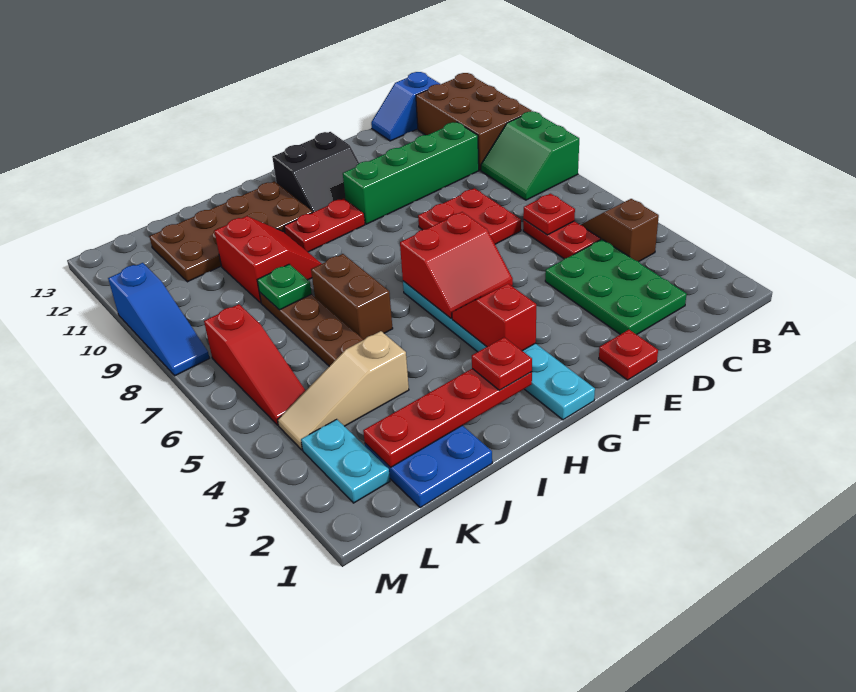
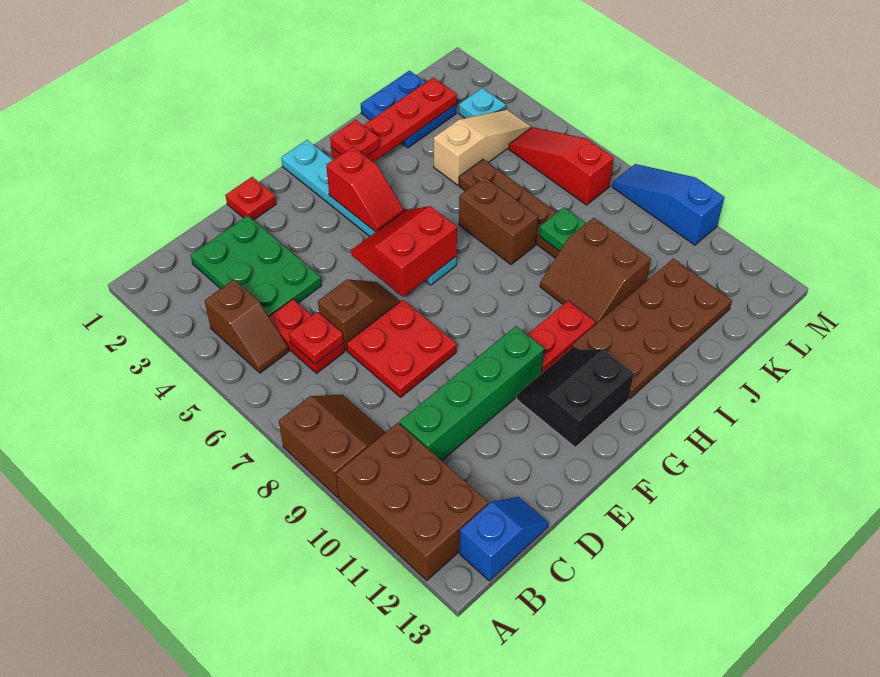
green slope A8:B9 level 1 top A -> brown slope A8:B9 level 1 top A
none -> brown slope D6:E6 level 1 top D
red slope I9:J10 level 1 top J -> brown slope I9:J10 level 1 top J
cyan plate L2:L3 level 1 -> cyan plate L3 level 1

